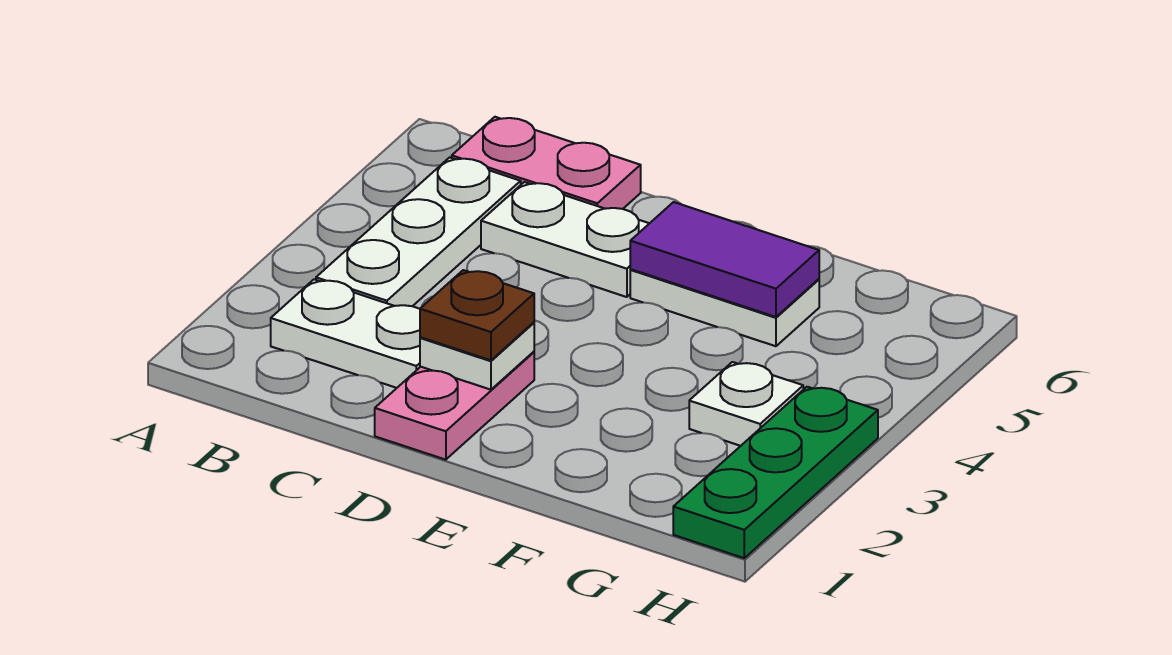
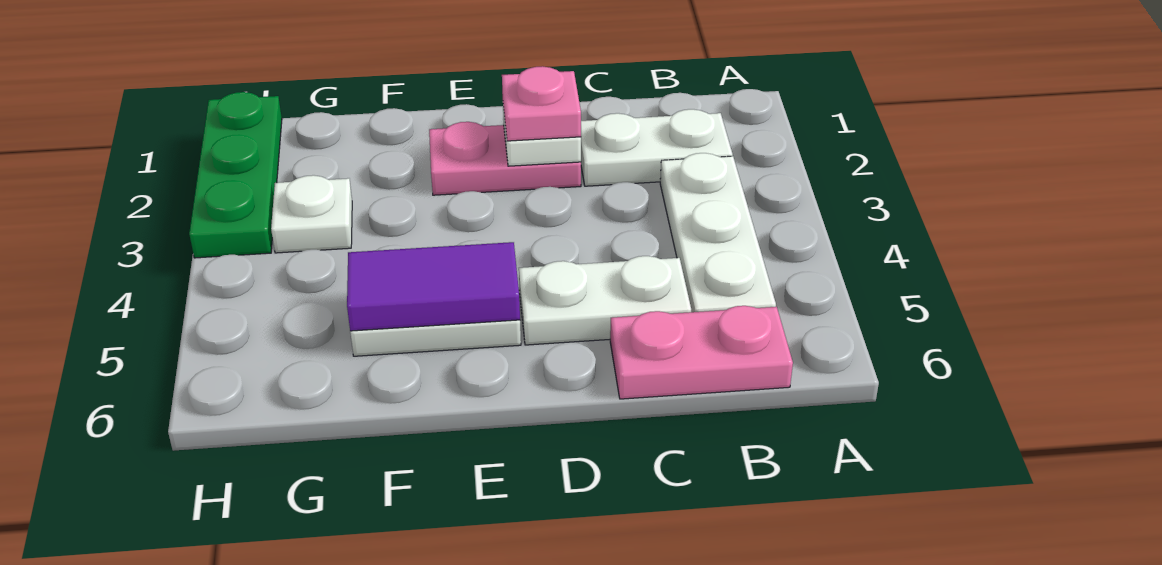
pink plate D1:D2 level 1 -> pink plate D2:E2 level 1
brown plate D2 level 3 -> pink plate D2 level 3

